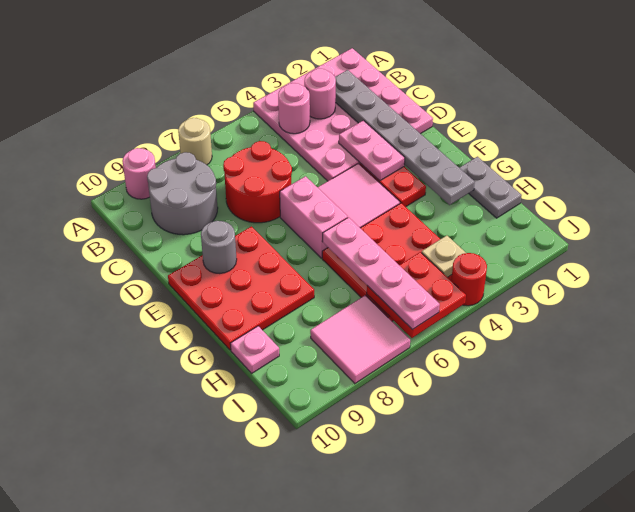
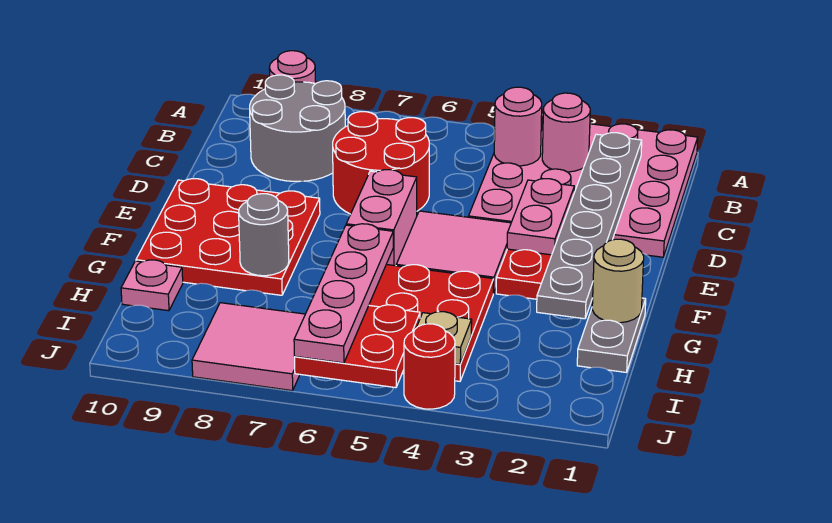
tan round brick A7 level 1 -> tan round brick G1 level 2
grey round brick E9 level 2 -> grey round brick G8 level 2

